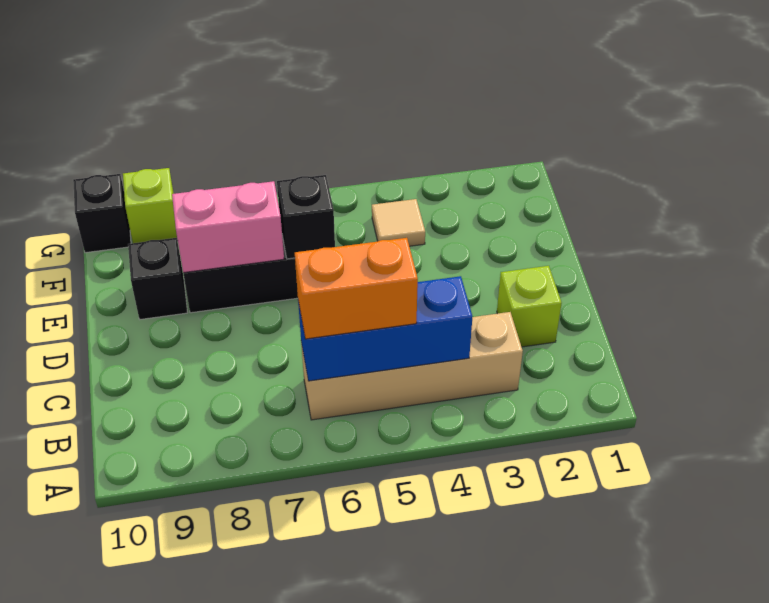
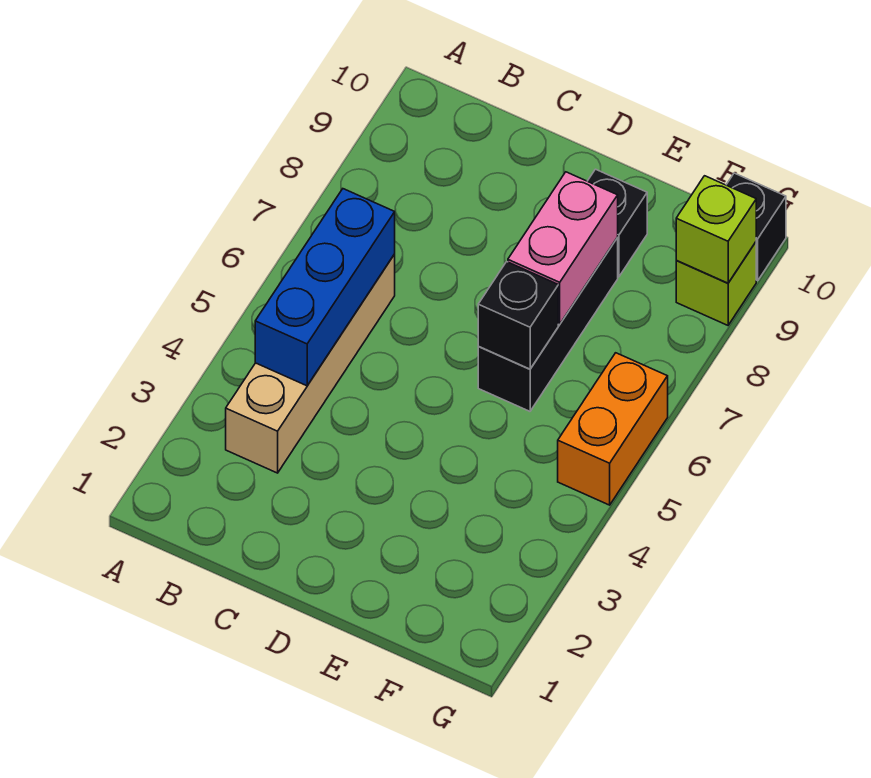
orange brick B5:B6 level 3 -> orange brick G5:G6 level 1
lime brick C2 level 1 -> lime brick G9 level 2
tan tile F4 level 1 -> none

